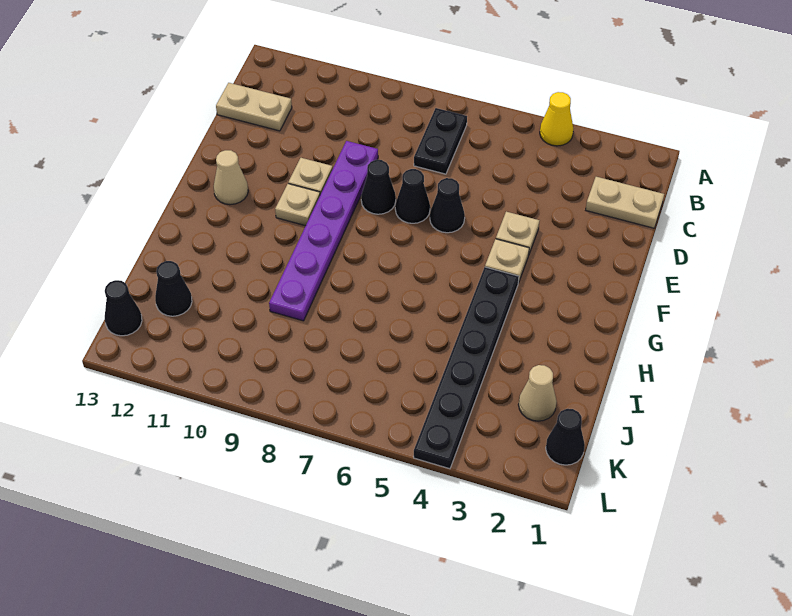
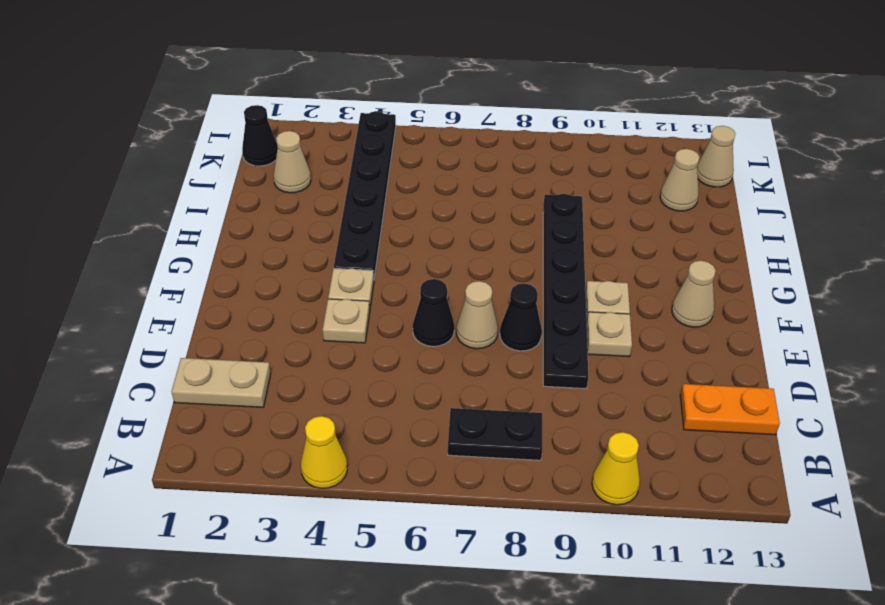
none -> yellow cone A10 level 1
black plate B7:C7 level 1 -> black plate B7:B8 level 1
tan plate C12:C13 level 1 -> orange plate C12:C13 level 1
purple plate D9:I9 level 1 -> black plate D9:I9 level 1
black cone E7 level 1 -> tan cone E7 level 1
black cone J12 level 1 -> tan cone J12 level 1
black cone K13 level 1 -> tan cone K13 level 1

